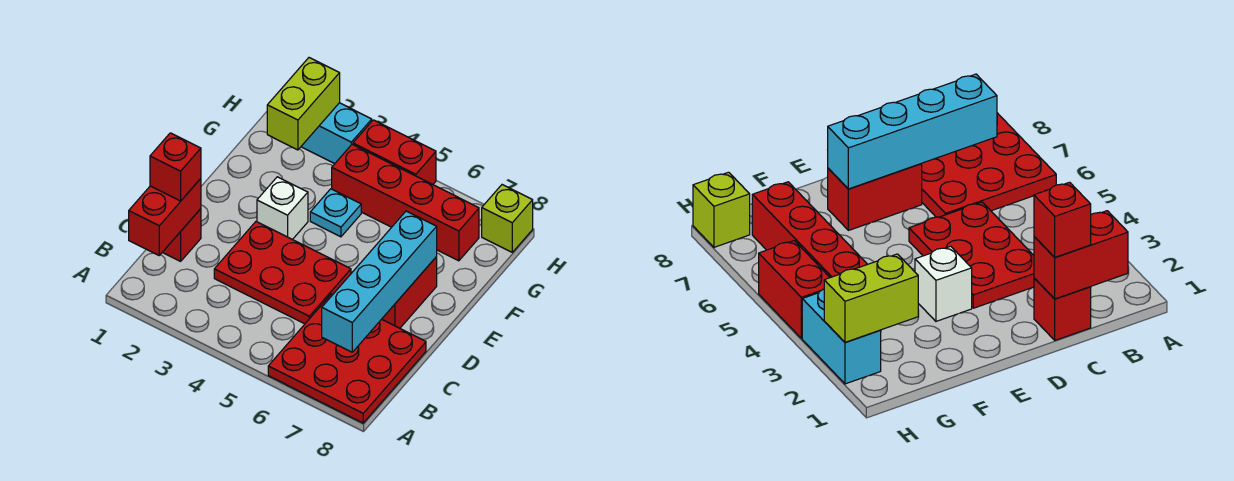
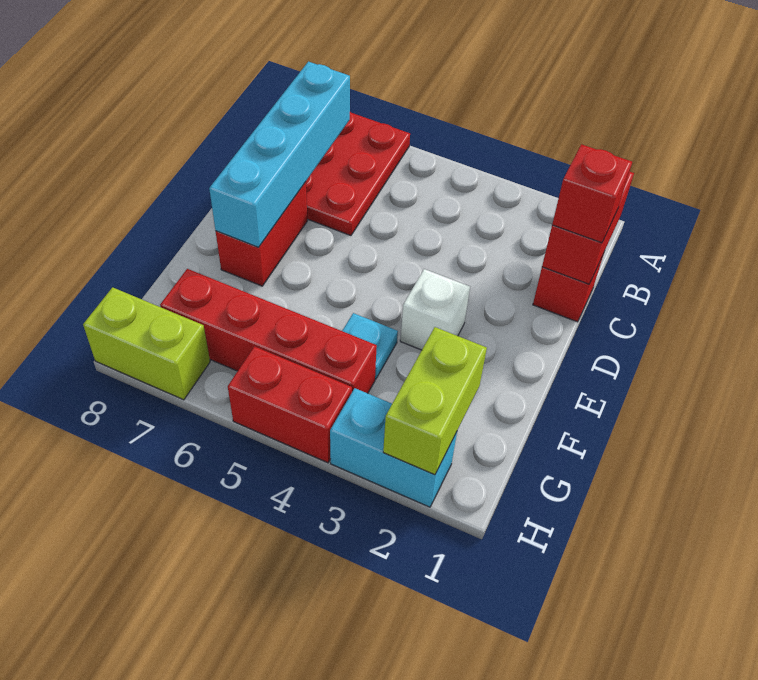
red plate C3:D5 level 1 -> none
lime brick H8 level 1 -> lime brick H7:H8 level 1

